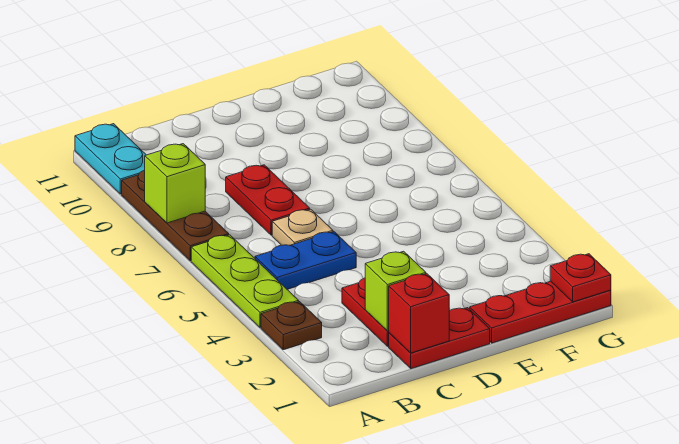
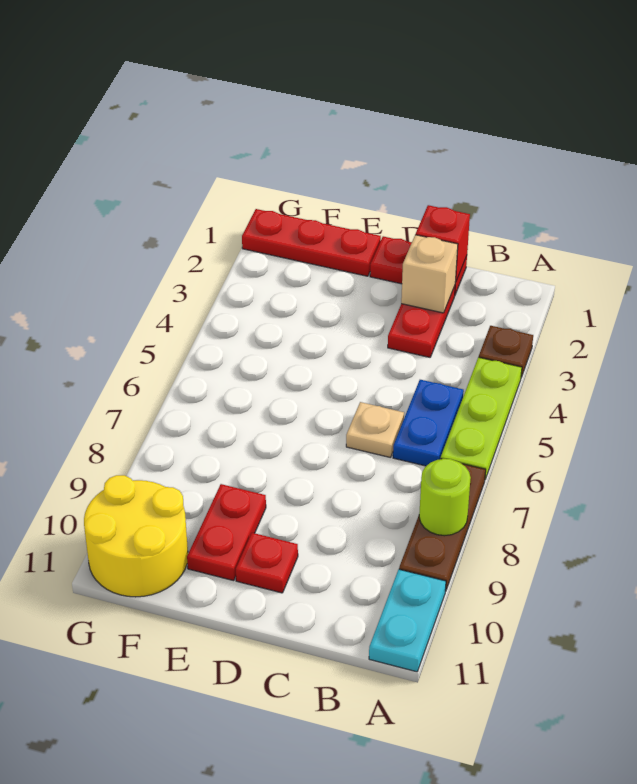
lime brick A8 level 2 -> lime round brick A8 level 2
blue plate B5:C5 level 1 -> blue plate B5:B6 level 1
lime brick C2 level 2 -> tan brick C2 level 2
red plate C7:C8 level 1 -> red plate E9:E10 level 1
none -> yellow round brick F10:G11 level 1
red plate G1 level 2 -> red plate D10 level 1

